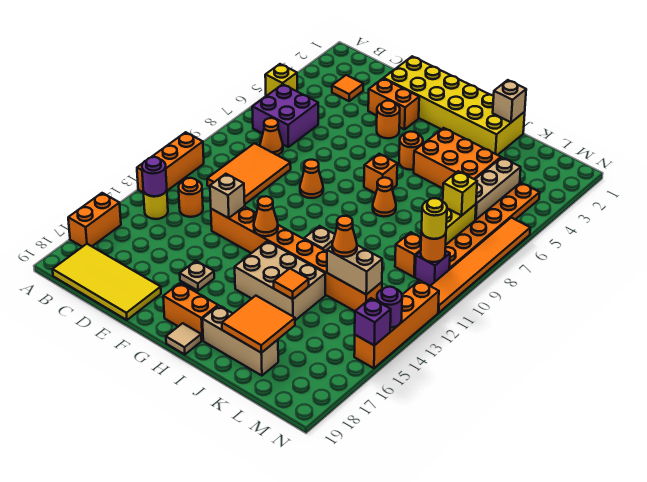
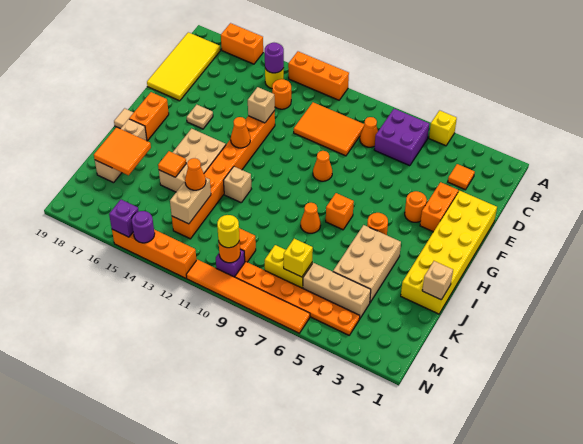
orange brick I4:K5 level 1 -> tan brick I4:K5 level 1

